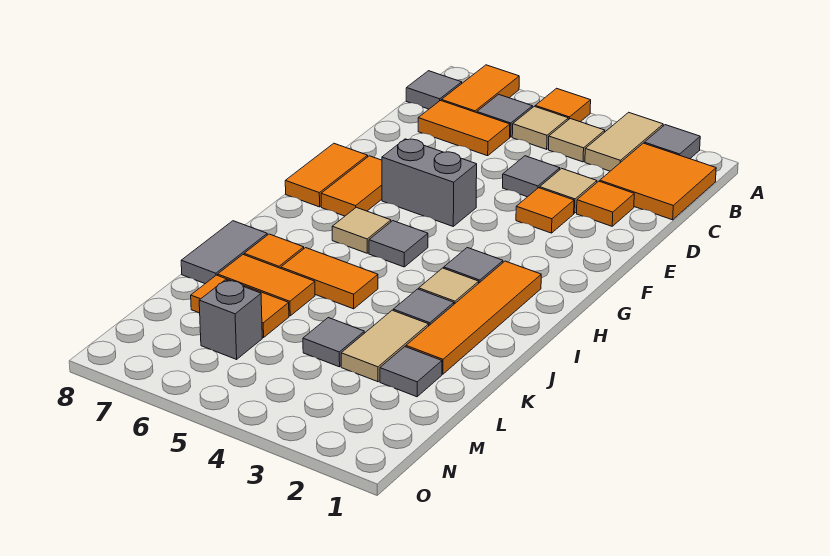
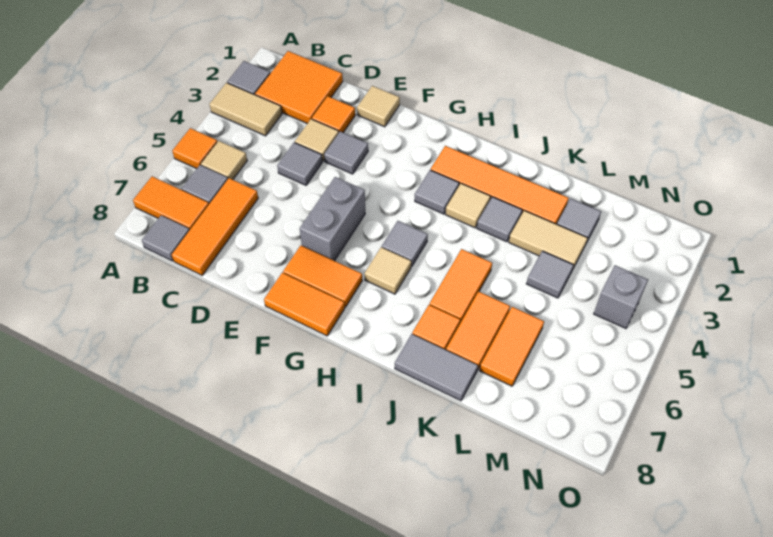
tan tile B4 level 1 -> tan tile E1 level 1
orange tile C6:C7 level 1 -> orange tile C6:C8 level 1
orange tile E3 level 1 -> grey tile E3 level 1
grey brick M6 level 1 -> grey brick N4 level 1

